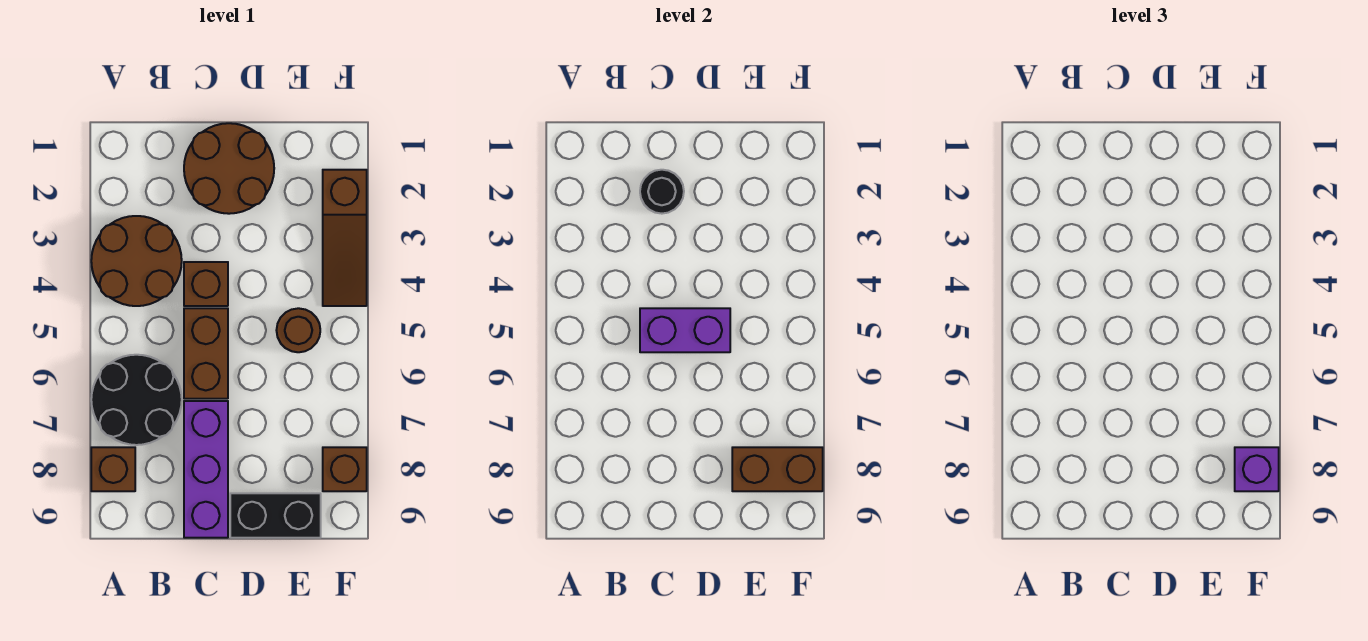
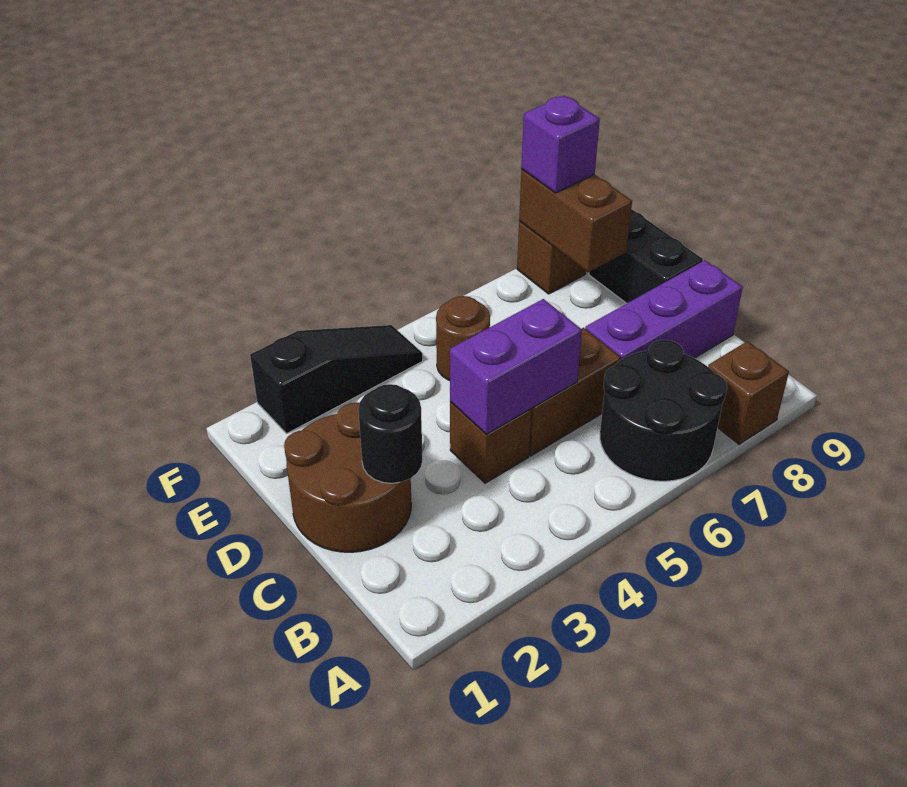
brown round brick A3:B4 level 1 -> none
purple brick C5:D5 level 2 -> purple brick C4:C5 level 2
brown slope F2:F4 level 1 top 2 -> black slope F2:F4 level 1 top 2

